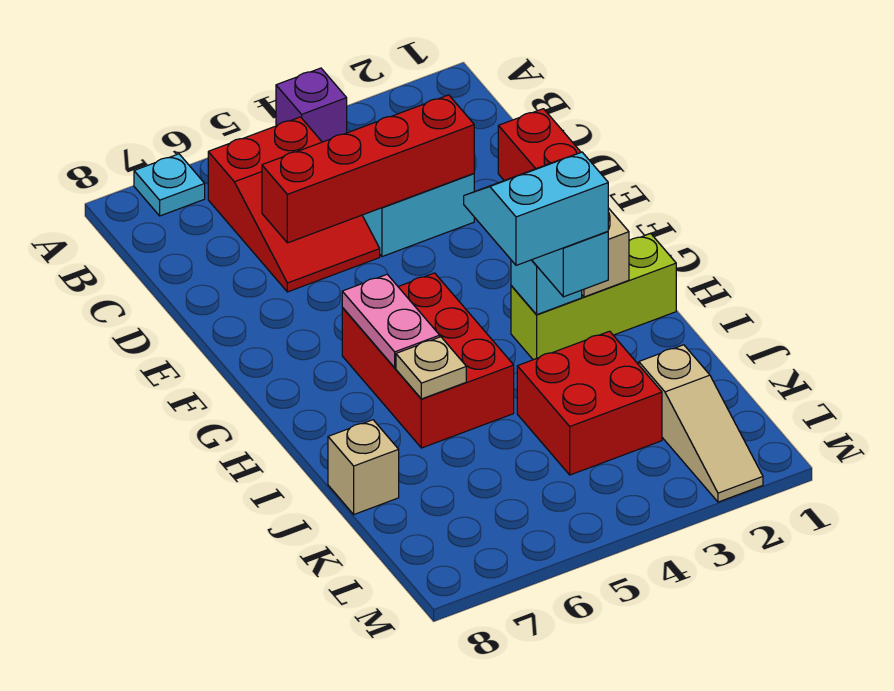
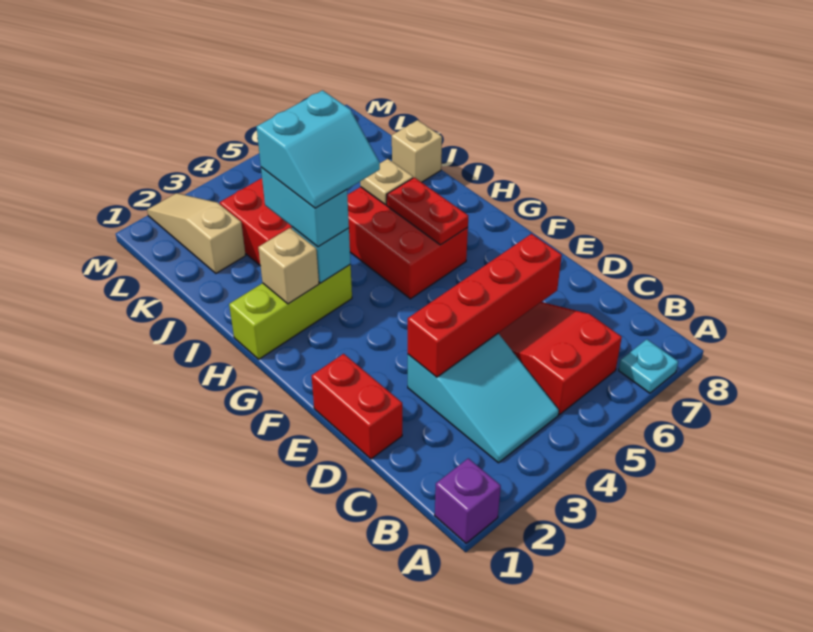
purple brick A4 level 1 -> purple brick A1 level 1
pink plate G6:H6 level 2 -> red plate G6:H6 level 2

